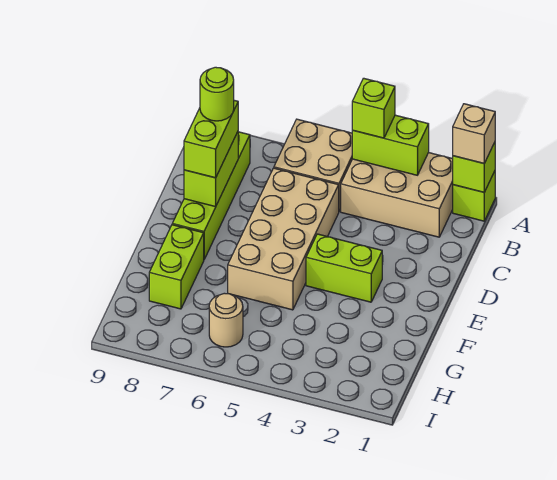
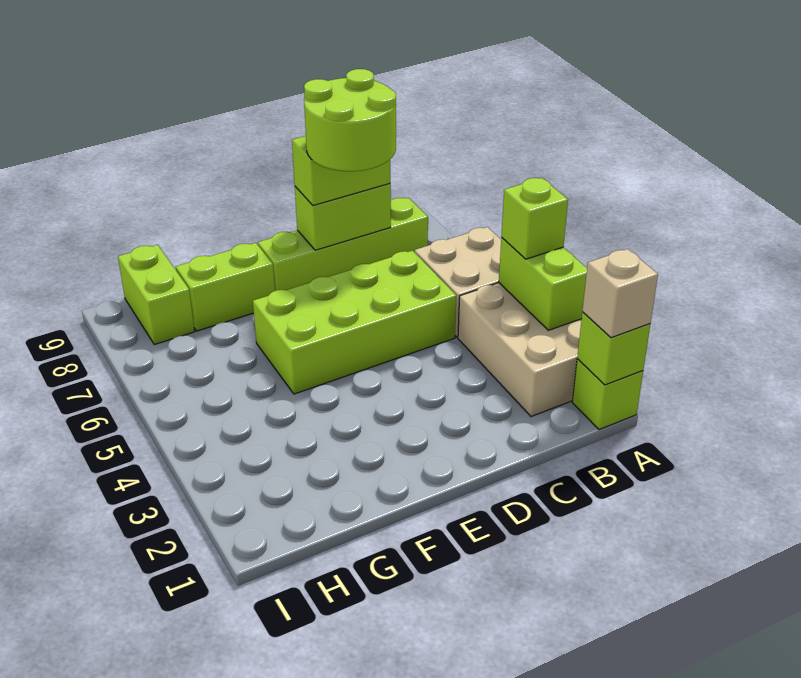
tan brick C5:F6 level 1 -> lime brick C5:F6 level 1
lime round brick C8 level 4 -> lime round brick C7:D8 level 4
lime brick E3:E4 level 1 -> lime brick H8:H9 level 1
tan round brick H6 level 1 -> none

